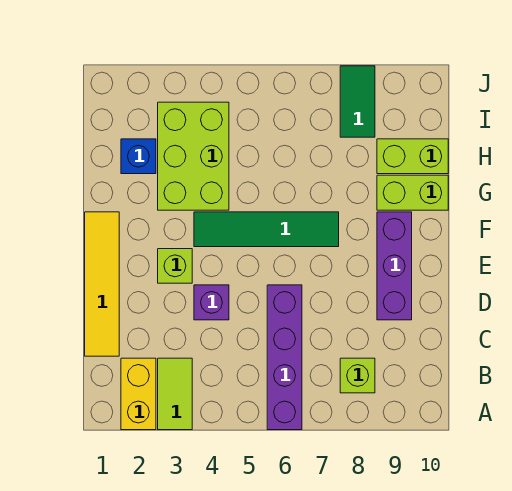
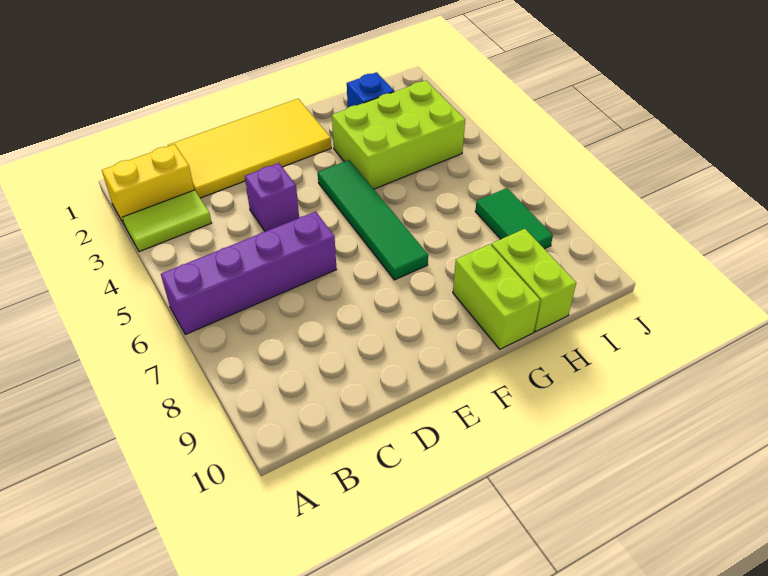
lime brick B8 level 1 -> none
yellow tile C1:F1 level 1 -> yellow tile C1:F2 level 1
purple brick D9:F9 level 1 -> none
lime brick E3 level 1 -> none
green tile I8:J8 level 1 -> green tile I7:I8 level 1

